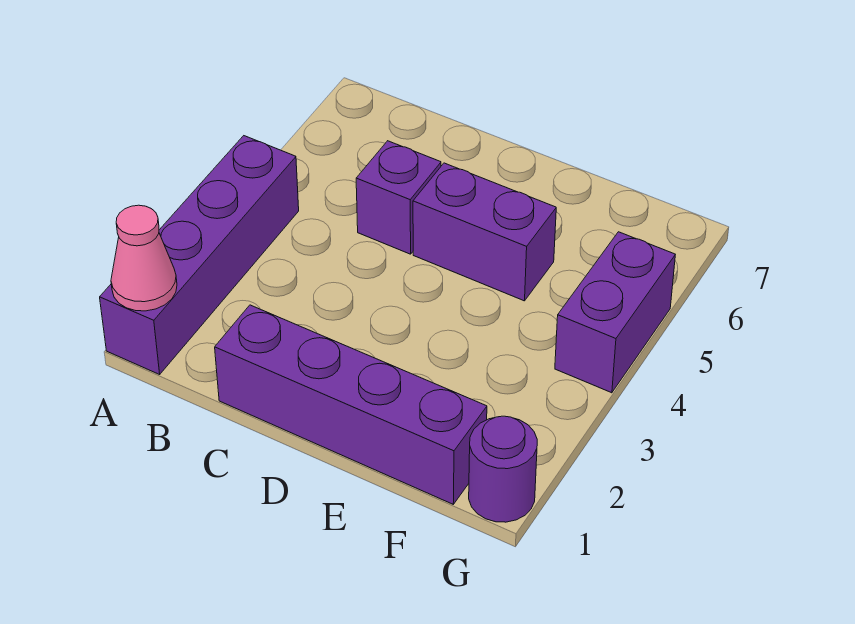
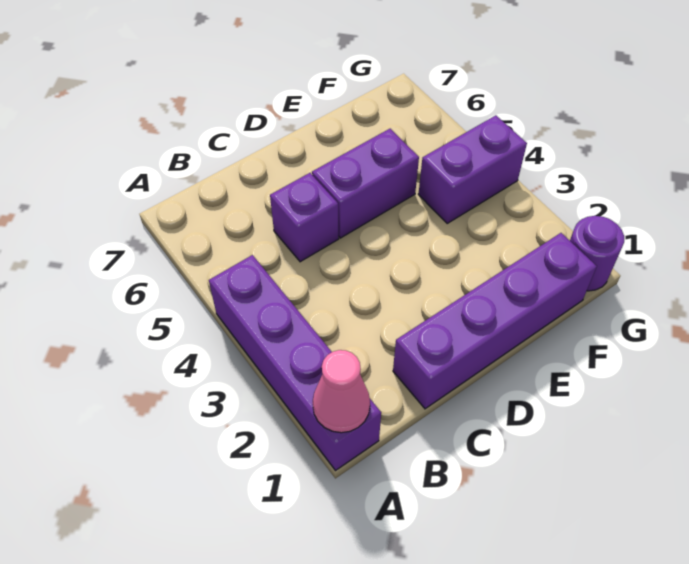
purple brick G4:G5 level 1 -> purple brick F4:G4 level 1

